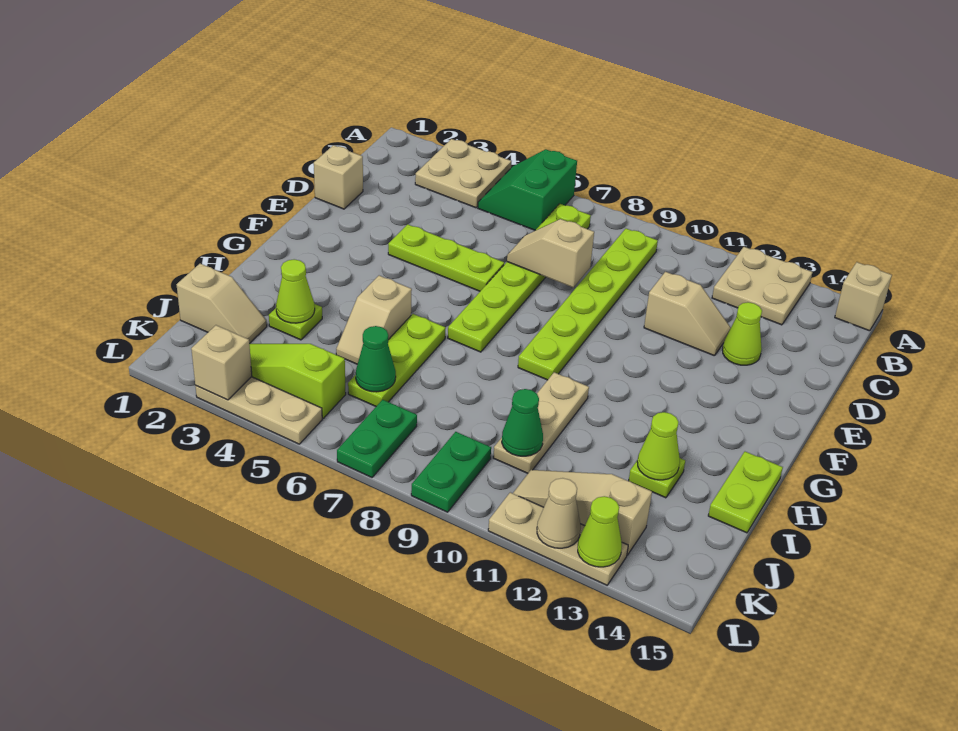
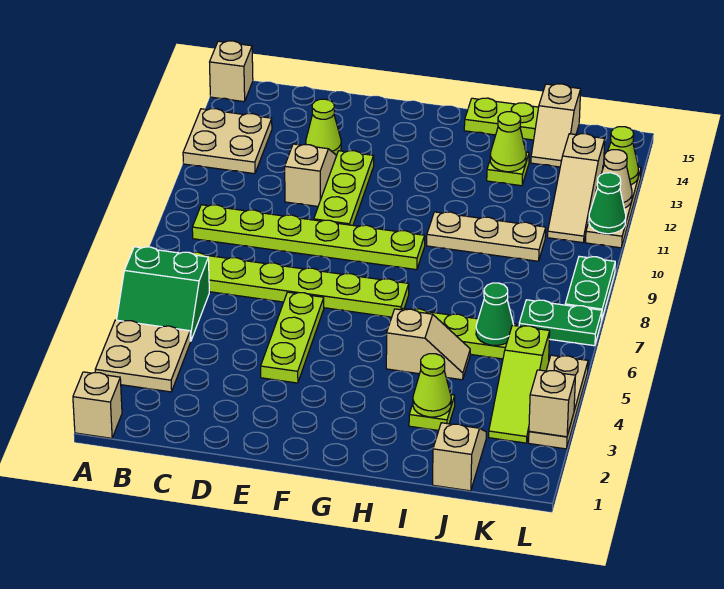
tan brick D1 level 1 -> tan brick A1 level 1
tan slope D7:D8 level 2 top 8 -> tan slope J14:J15 level 1 top 15
none -> lime plate E10:E12 level 1
green cone J10 level 2 -> green cone L11 level 2
green plate K9:L9 level 1 -> green plate L8:L9 level 1

